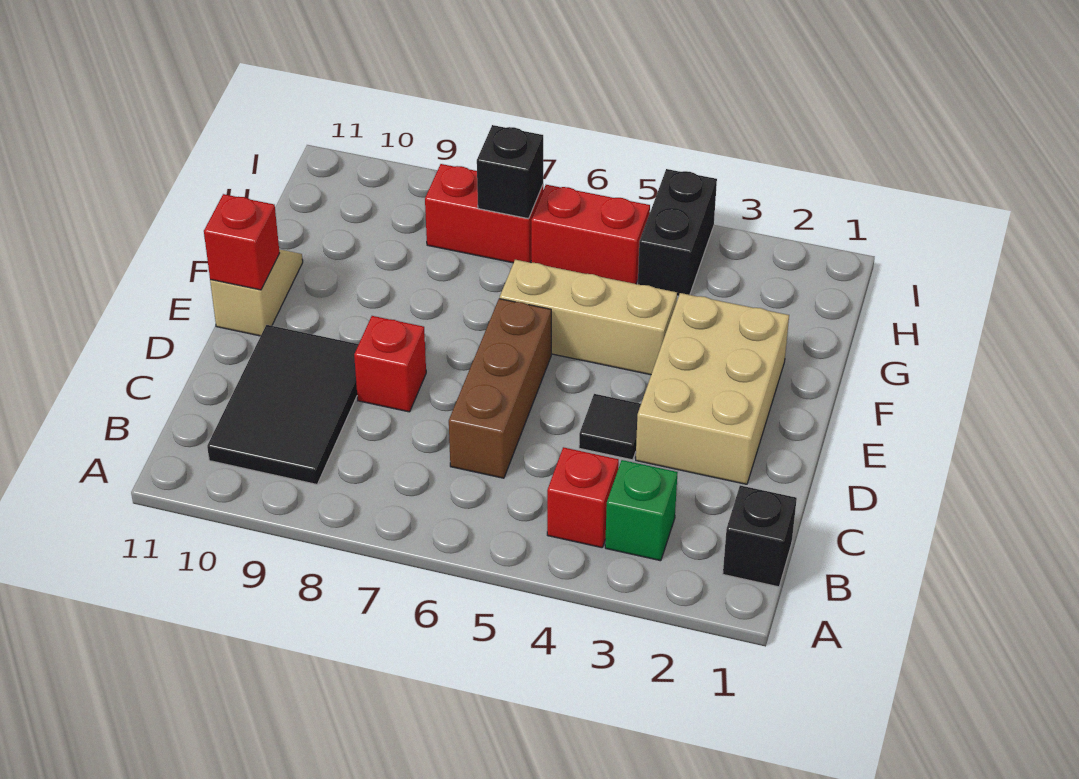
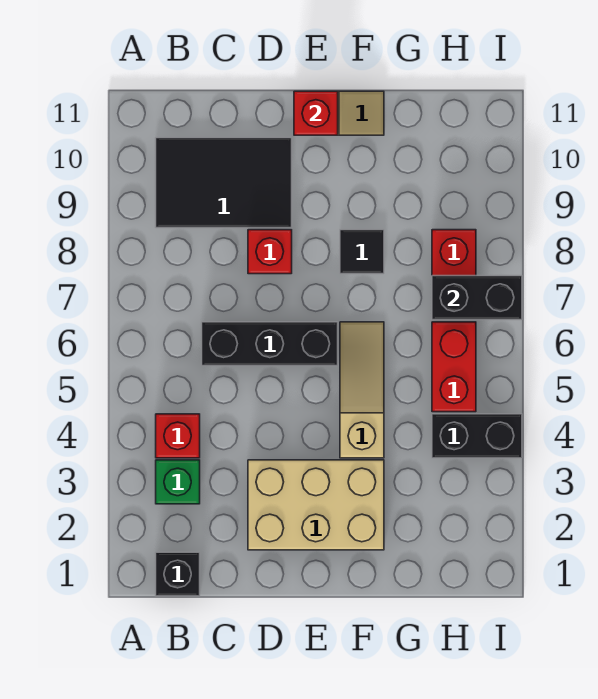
brown brick C6:E6 level 1 -> black brick C6:E6 level 1
black tile D4 level 1 -> black tile F8 level 1
tan brick F4:F6 level 1 -> tan slope F4:F6 level 1 top 4
black brick H7 level 2 -> black brick H7:I7 level 2

